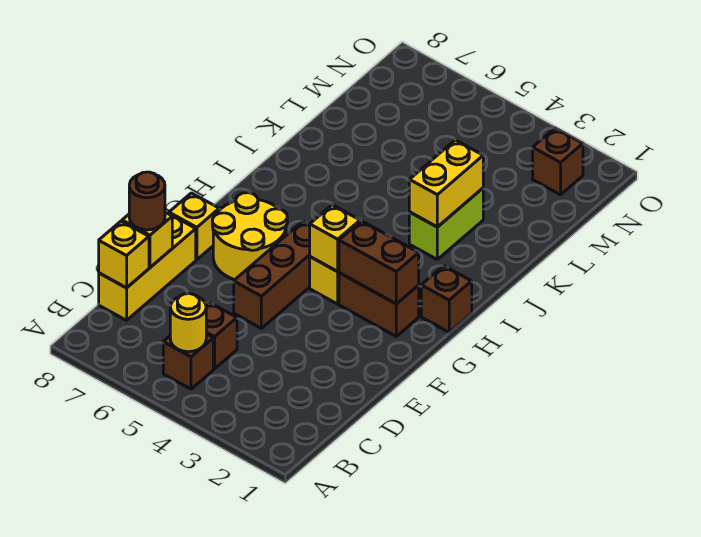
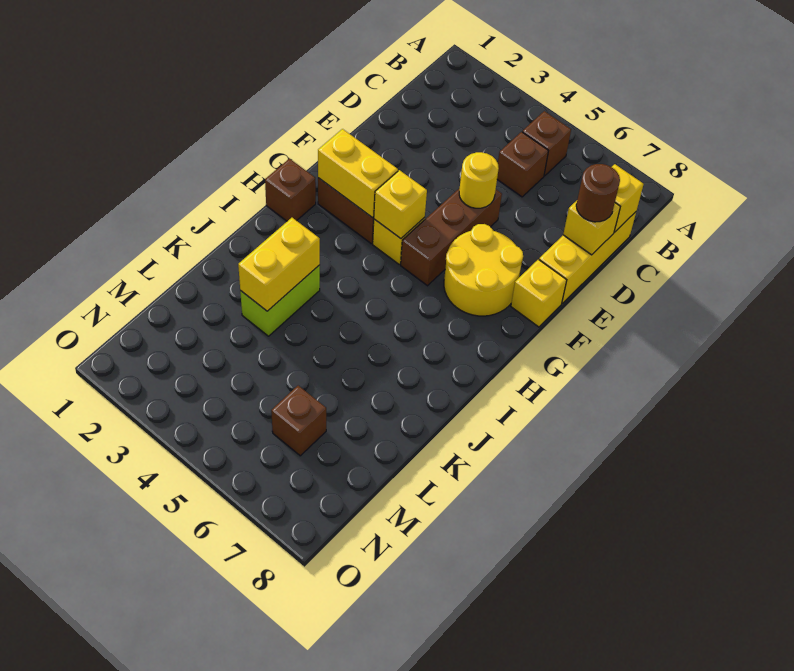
yellow round brick B5 level 2 -> yellow round brick E5 level 2
brown brick G2:G3 level 2 -> yellow brick G2:G3 level 2
brown brick N2 level 1 -> brown brick M6 level 1

